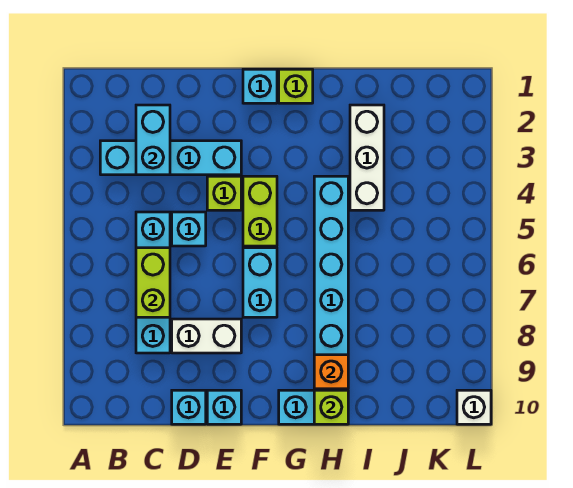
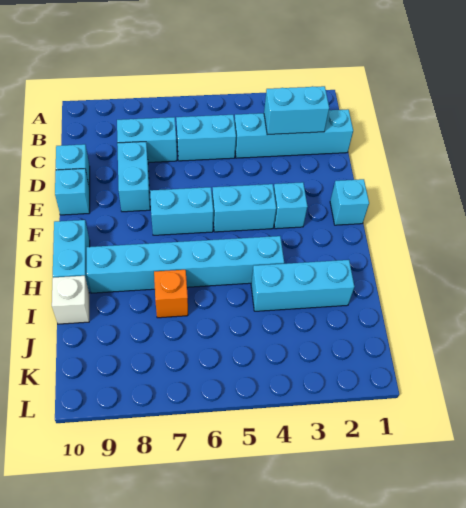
cyan brick B3:E3 level 1 -> cyan brick C1:C4 level 1
lime brick C6:C7 level 2 -> none
cyan brick D5 level 1 -> cyan brick F3 level 1
white brick D8:E8 level 1 -> cyan brick D8:E8 level 1
lime brick E4 level 1 -> none
lime brick F4:F5 level 1 -> cyan brick F4:F5 level 1
lime brick G1 level 1 -> none
orange brick H9 level 2 -> orange brick I7 level 1
lime brick H10 level 2 -> none
white brick I2:I4 level 1 -> cyan brick I2:I4 level 1
white brick L10 level 1 -> white brick I10 level 1

